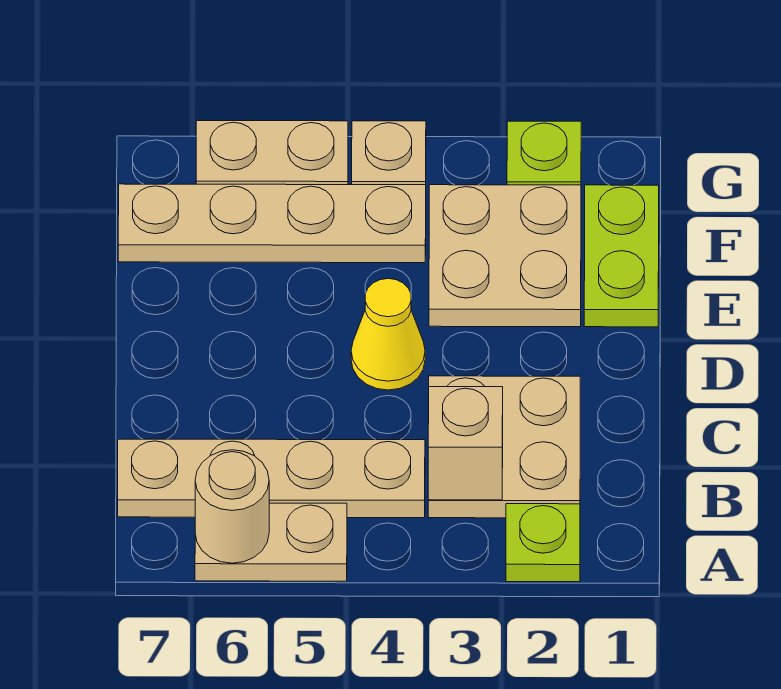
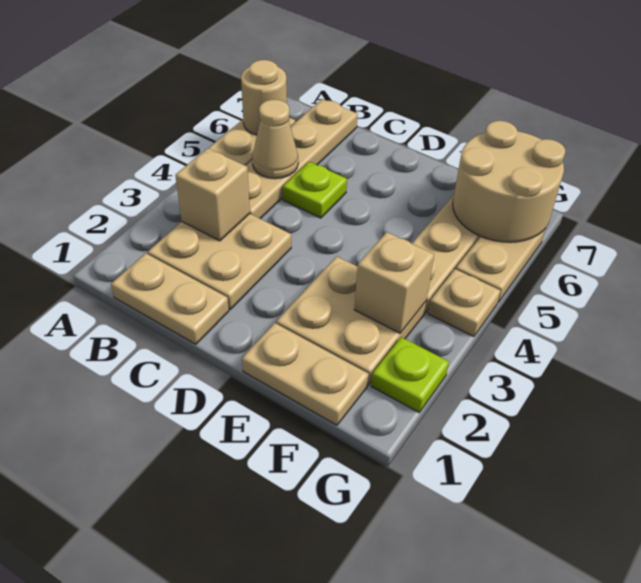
lime plate A2 level 1 -> lime plate C5 level 1
none -> tan plate B1:C1 level 1
none -> tan cone B5 level 2
yellow cone D4 level 1 -> none
lime plate E1:F1 level 1 -> tan plate E1:F1 level 1
none -> tan brick F3 level 2
none -> tan round brick F6:G7 level 2

